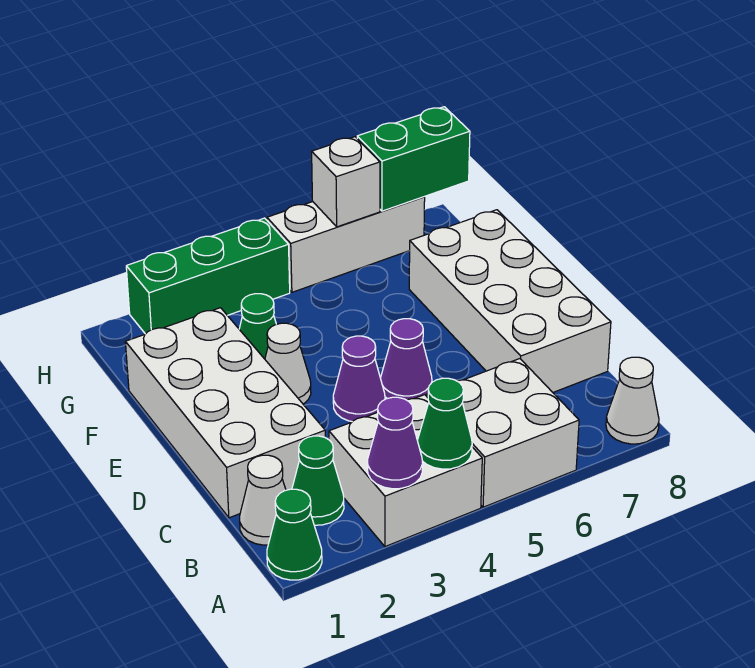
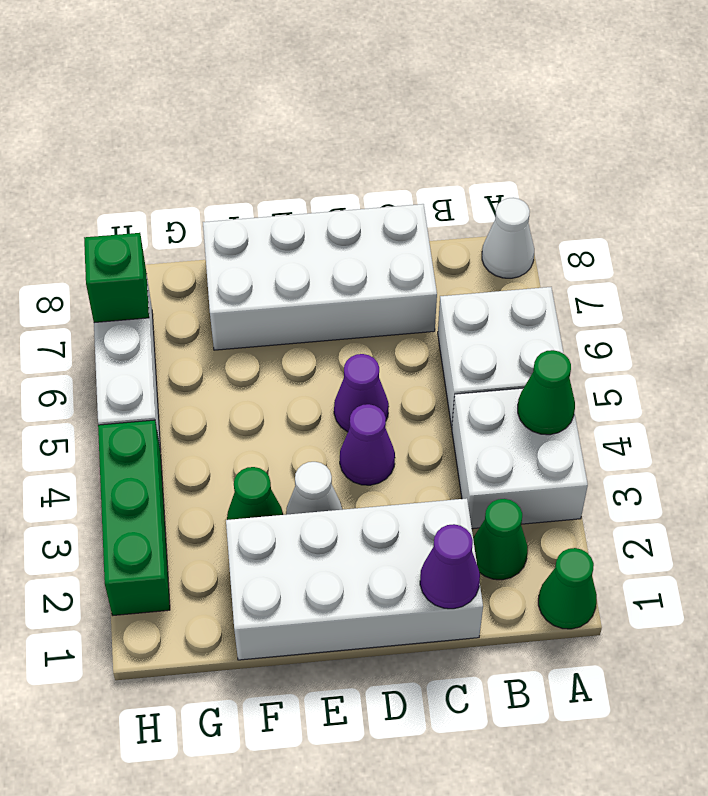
purple cone A3 level 2 -> purple cone C1 level 2
white cone B1 level 1 -> none
white brick H6 level 2 -> none
green brick H7:H8 level 2 -> green brick H7 level 2

